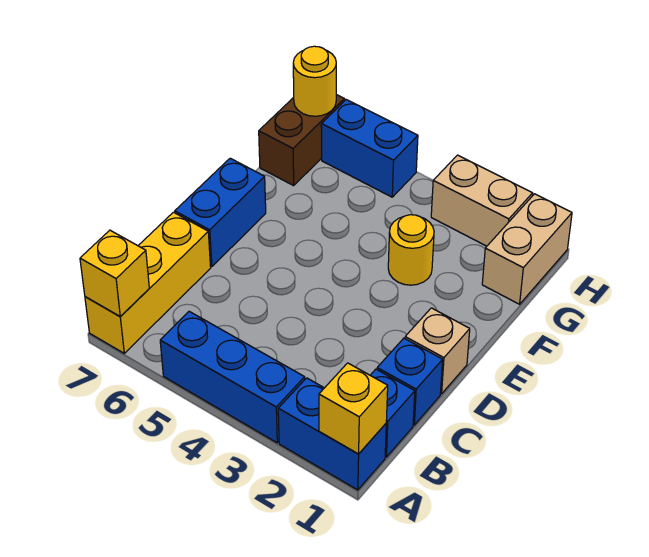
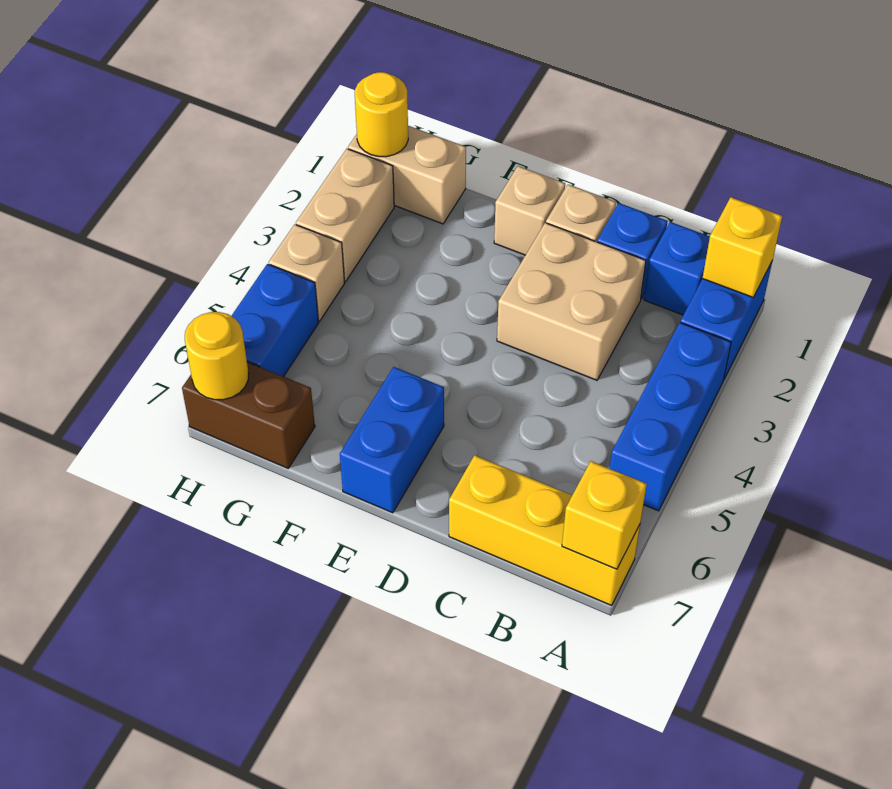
none -> tan brick C2:D3 level 1
blue brick D7:E7 level 1 -> blue brick E6:E7 level 1
none -> tan brick E1 level 1
yellow round brick F3 level 1 -> yellow round brick H1 level 2
none -> tan brick H4 level 1

